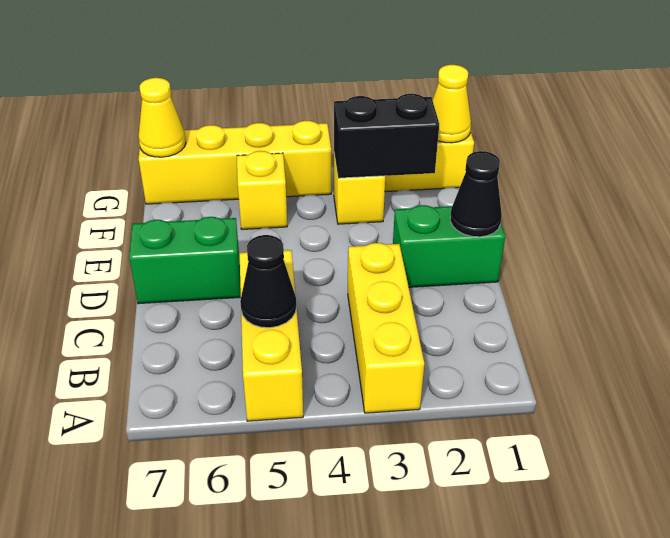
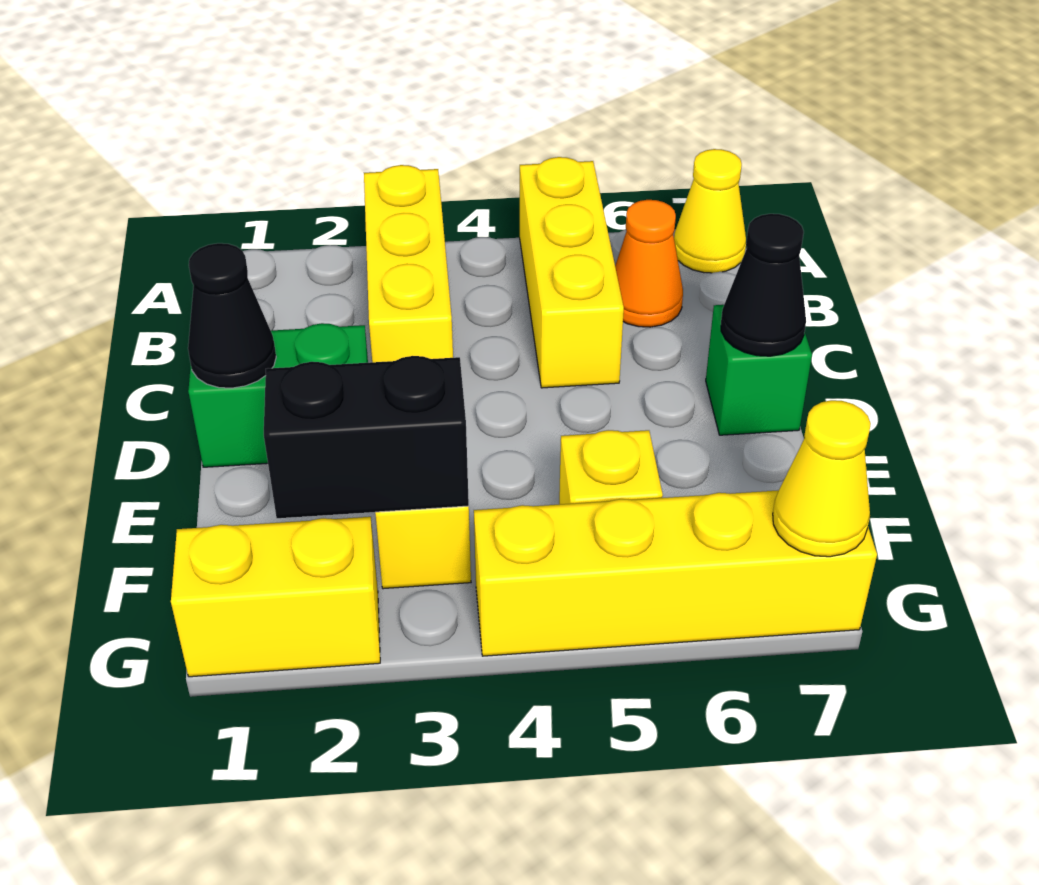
black cone B5 level 2 -> black cone D7 level 2
none -> orange cone B6 level 1
green brick D6:D7 level 1 -> green brick D7 level 1
yellow cone G1 level 2 -> yellow cone A7 level 1

